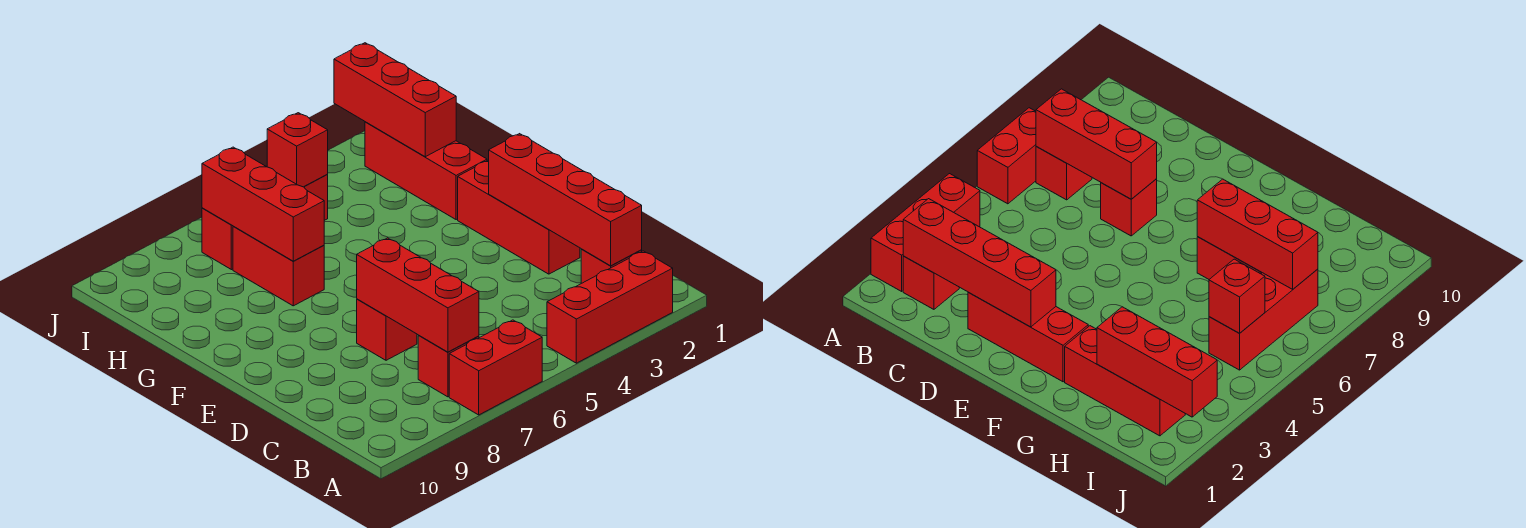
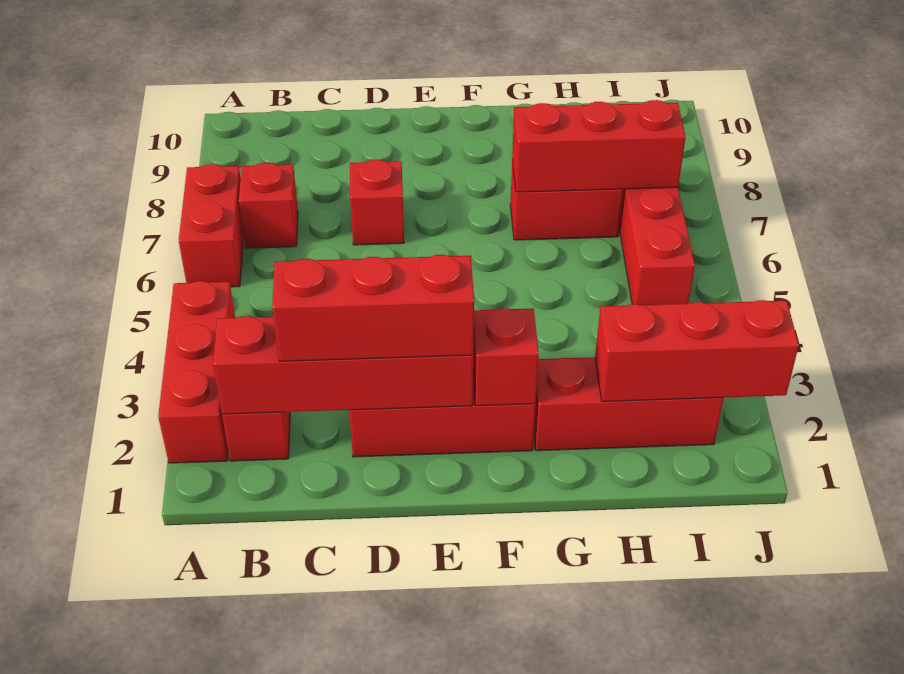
red brick B7:D7 level 2 -> red brick C2:E2 level 3
red brick I5 level 2 -> red brick F2 level 2

